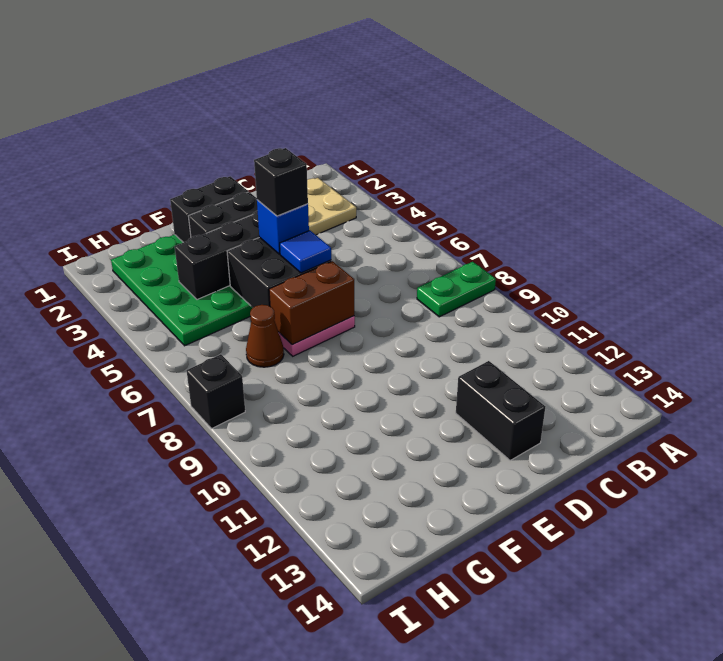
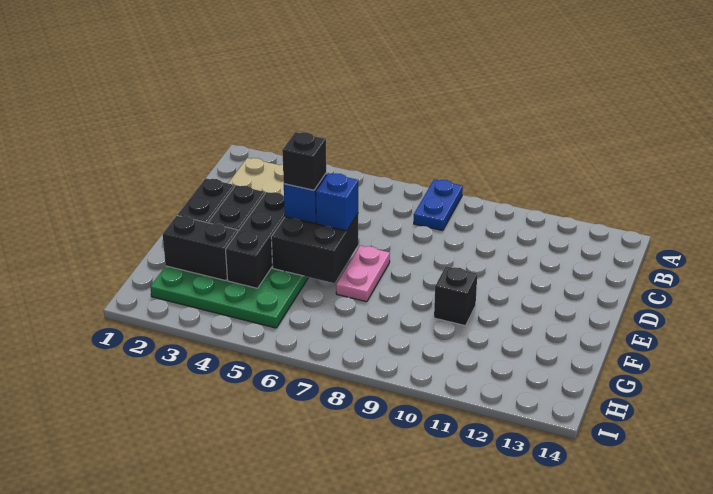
green plate A8:B8 level 1 -> blue plate A8:B8 level 1
black brick D12:D13 level 1 -> black brick G2:G3 level 2
blue tile E6 level 3 -> blue brick E6 level 3
brown brick E7:F7 level 2 -> none
brown cone G7 level 1 -> none
black brick I8 level 1 -> black brick F10 level 1

